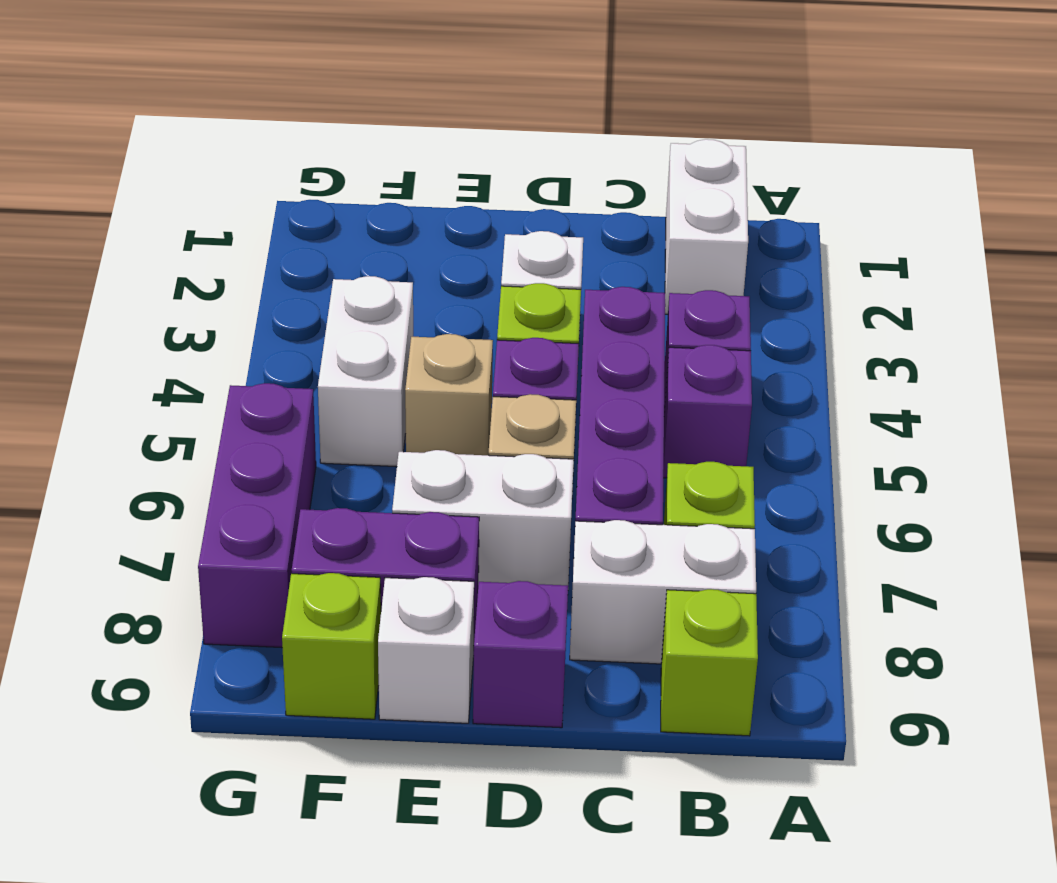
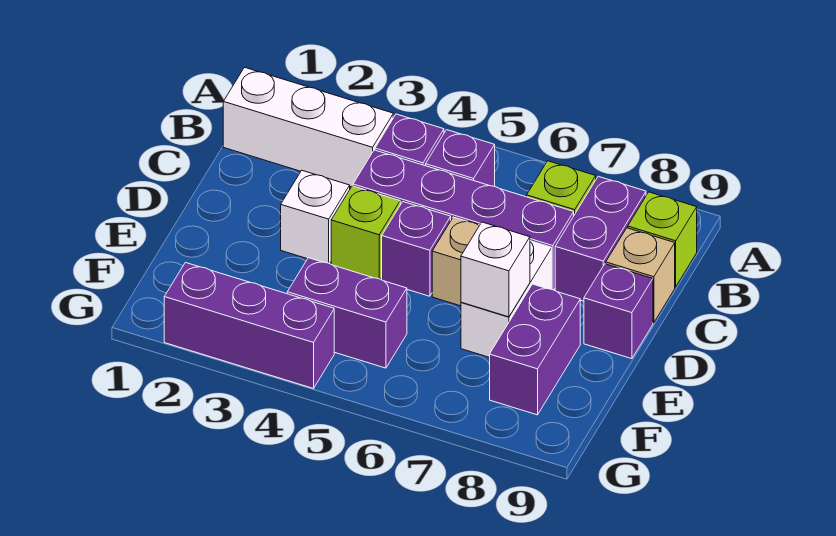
white brick B1:B2 level 1 -> white brick B1:B3 level 1
white brick B8:C8 level 1 -> purple brick B8:C8 level 1
tan brick E5 level 1 -> tan brick C9 level 1
white brick E9 level 1 -> white brick E7 level 2
white brick F4:F5 level 1 -> purple brick F4:F5 level 1
lime brick F9 level 1 -> none
purple brick G6:G8 level 1 -> purple brick G2:G4 level 1

